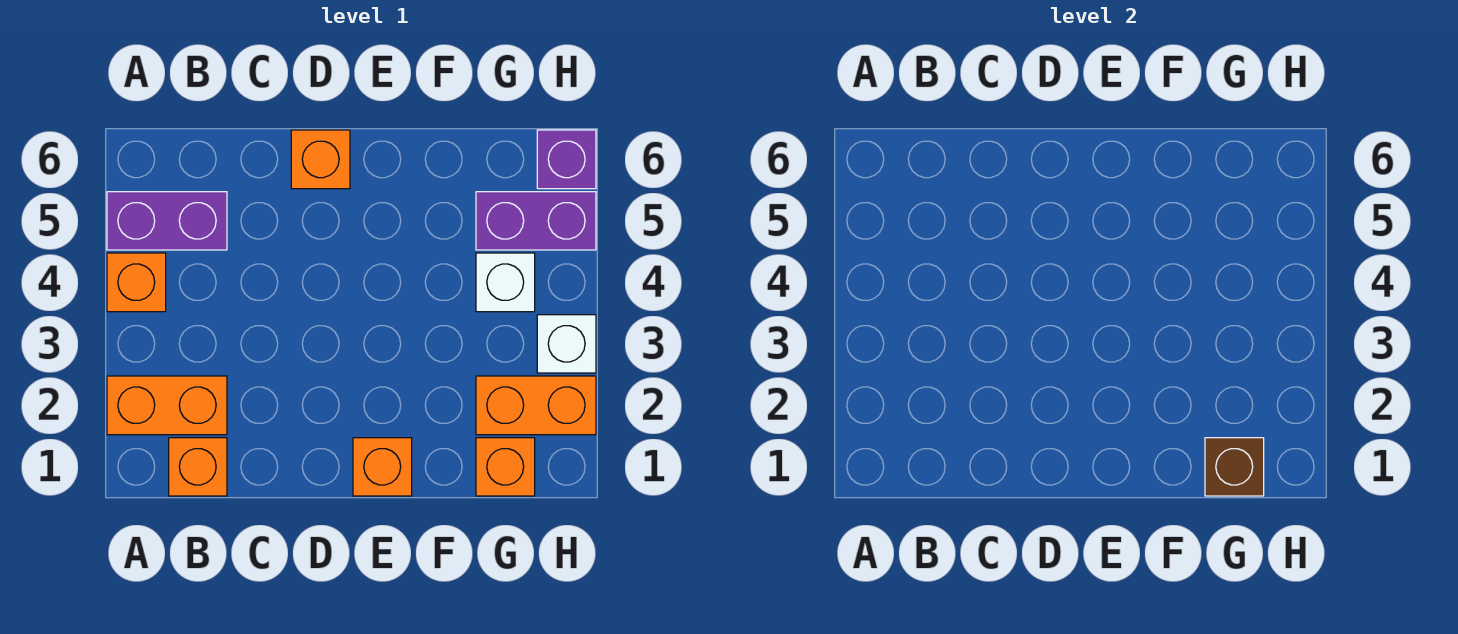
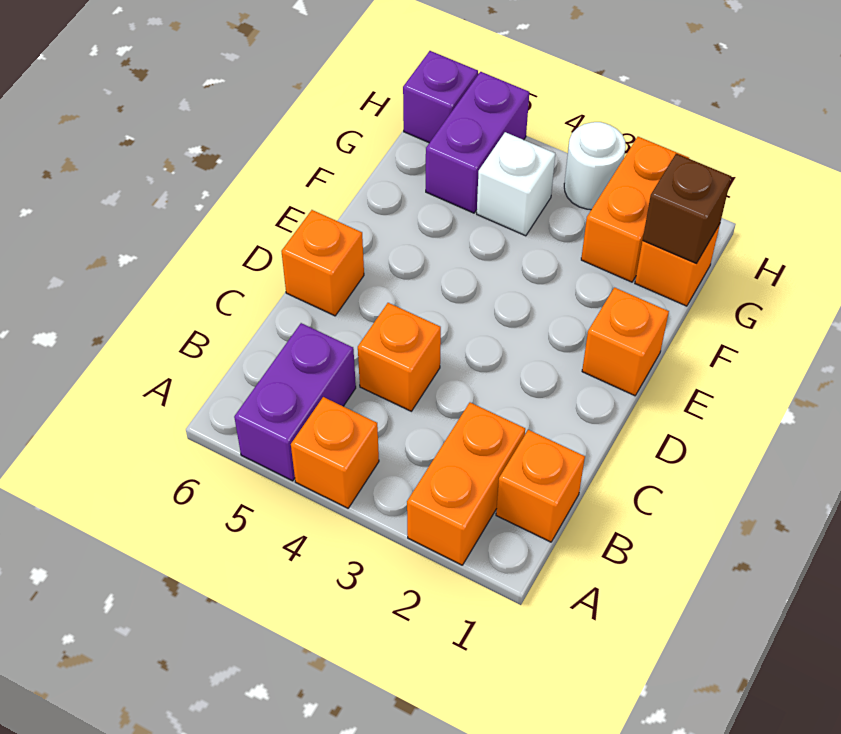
none -> orange brick C4 level 1
white brick H3 level 1 -> white round brick H3 level 1

